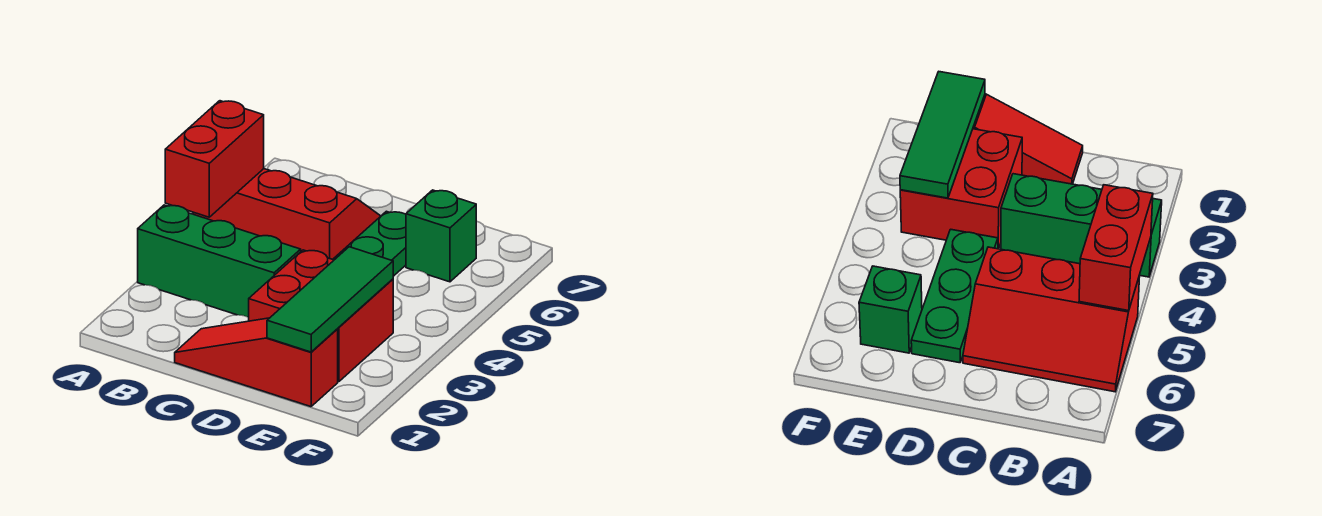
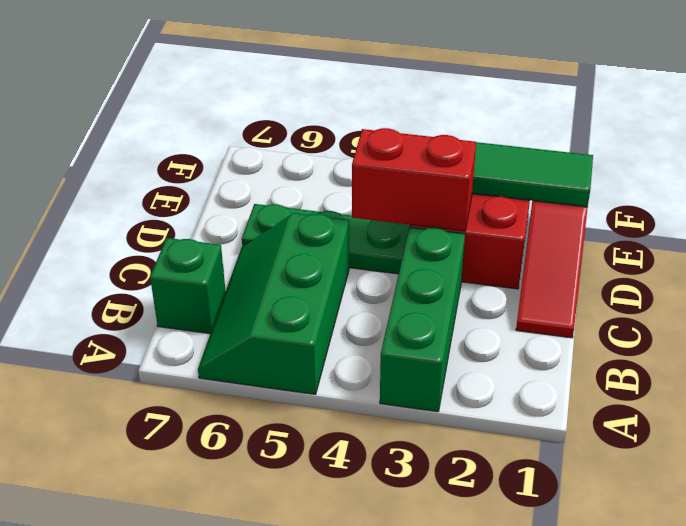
red brick A4:A5 level 2 -> red brick D3:D4 level 2
red slope A5:C6 level 1 top 5 -> green slope A5:C6 level 1 top 5
green brick E6 level 1 -> green brick B7 level 1

